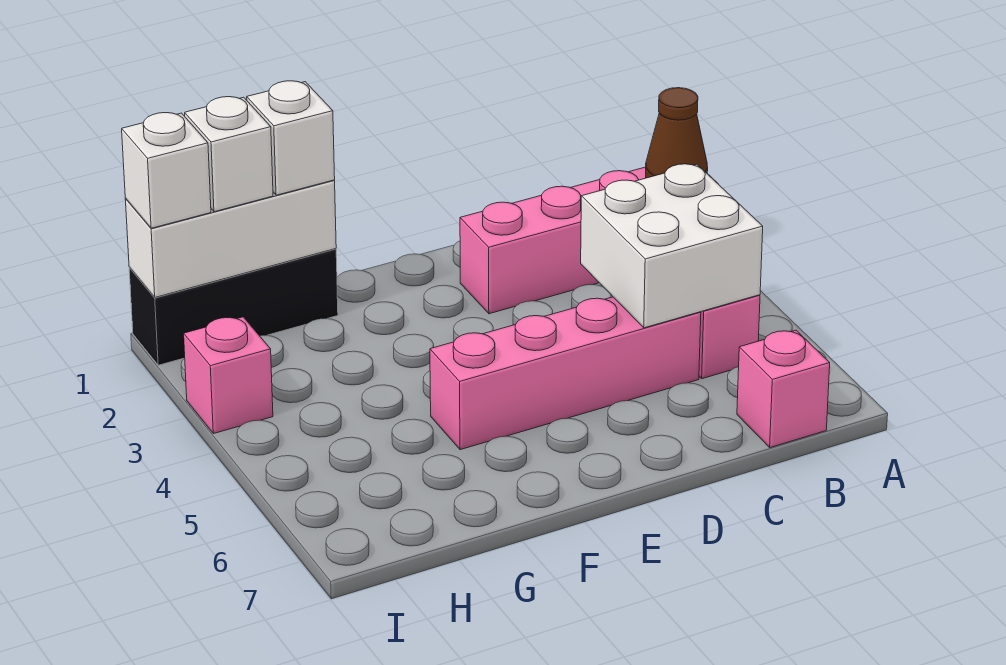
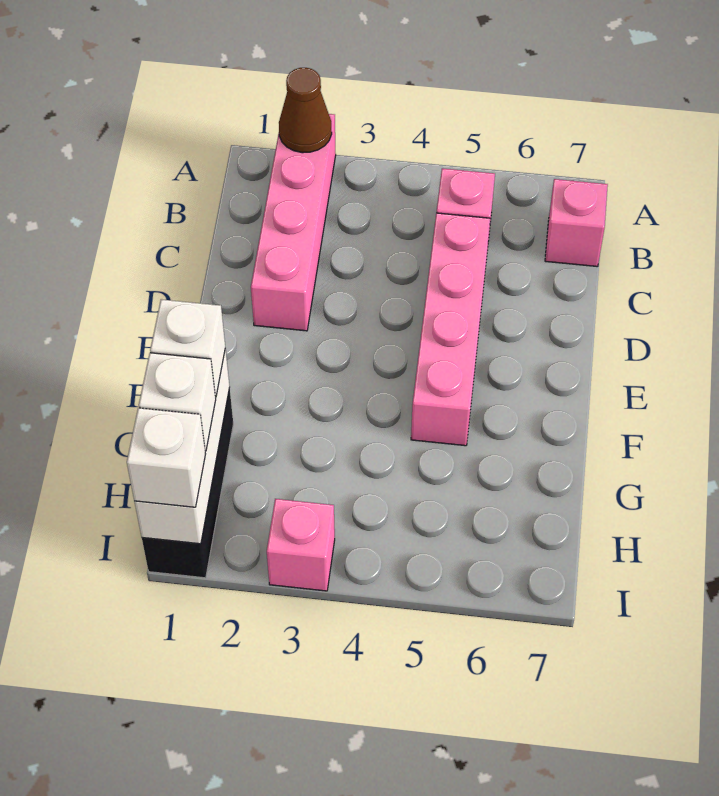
white brick B4:C5 level 2 -> none

